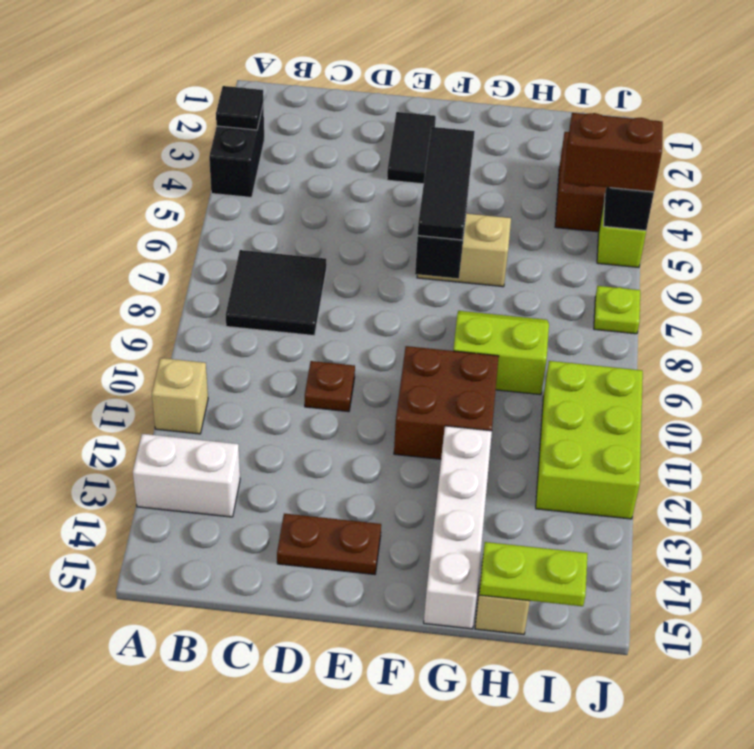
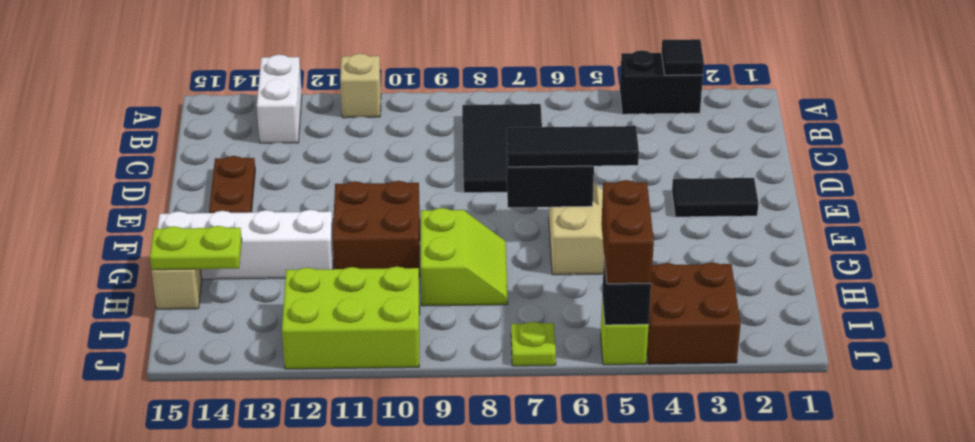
black tile B7:C8 level 1 -> black tile B7:D8 level 1
brown plate D10 level 1 -> none
lime plate H15:I15 level 2 -> lime plate H14:H15 level 2

